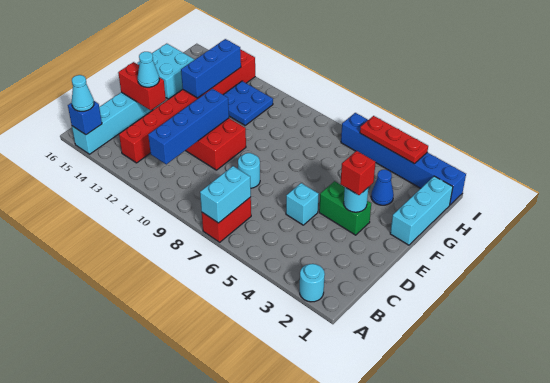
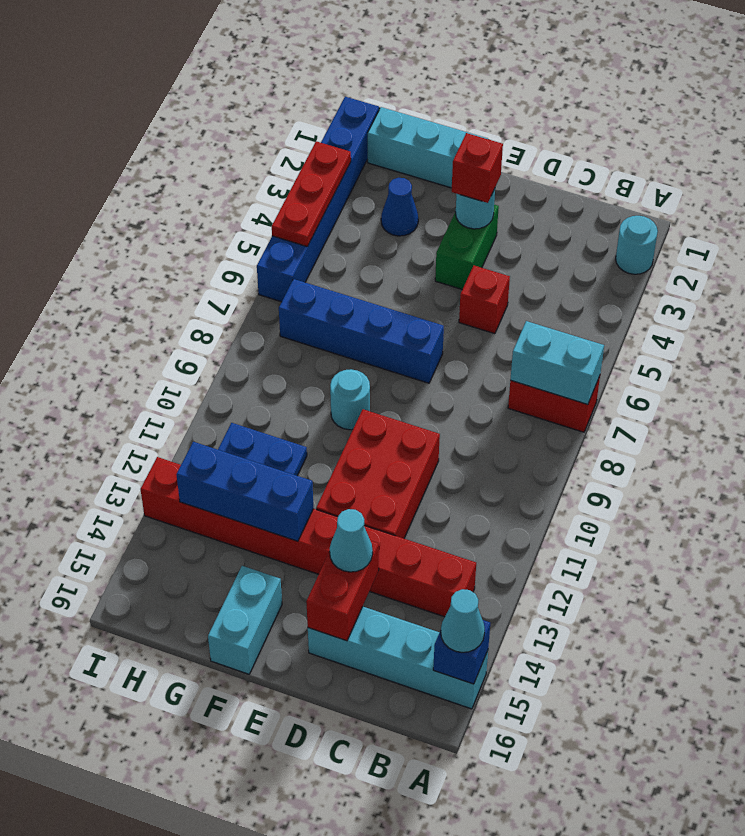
blue brick B11:E11 level 2 -> blue brick E7:H7 level 1
cyan brick D5 level 1 -> red brick D5 level 1
cyan round brick D8 level 1 -> cyan round brick F9 level 1
cyan brick F15:G16 level 1 -> cyan brick F15:F16 level 1

